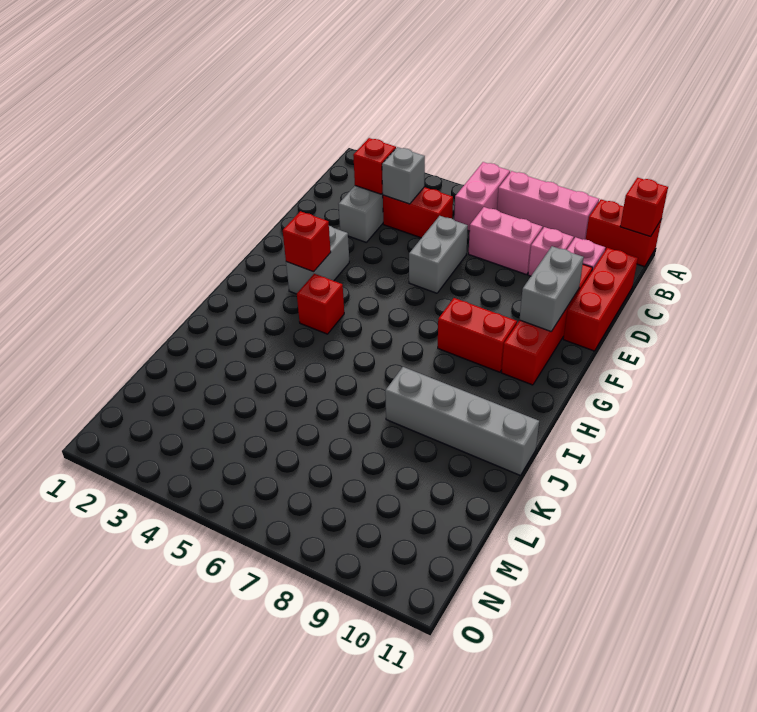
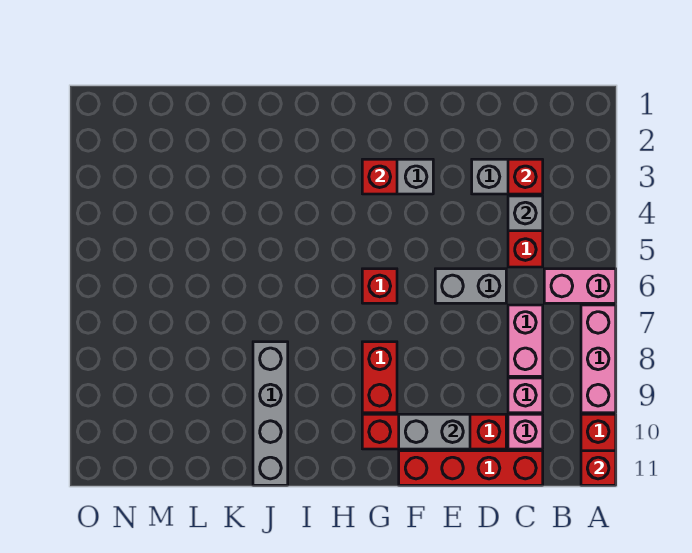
red brick C11:E11 level 1 -> red brick C11:F11 level 1
red brick H4 level 1 -> red brick G6 level 1

